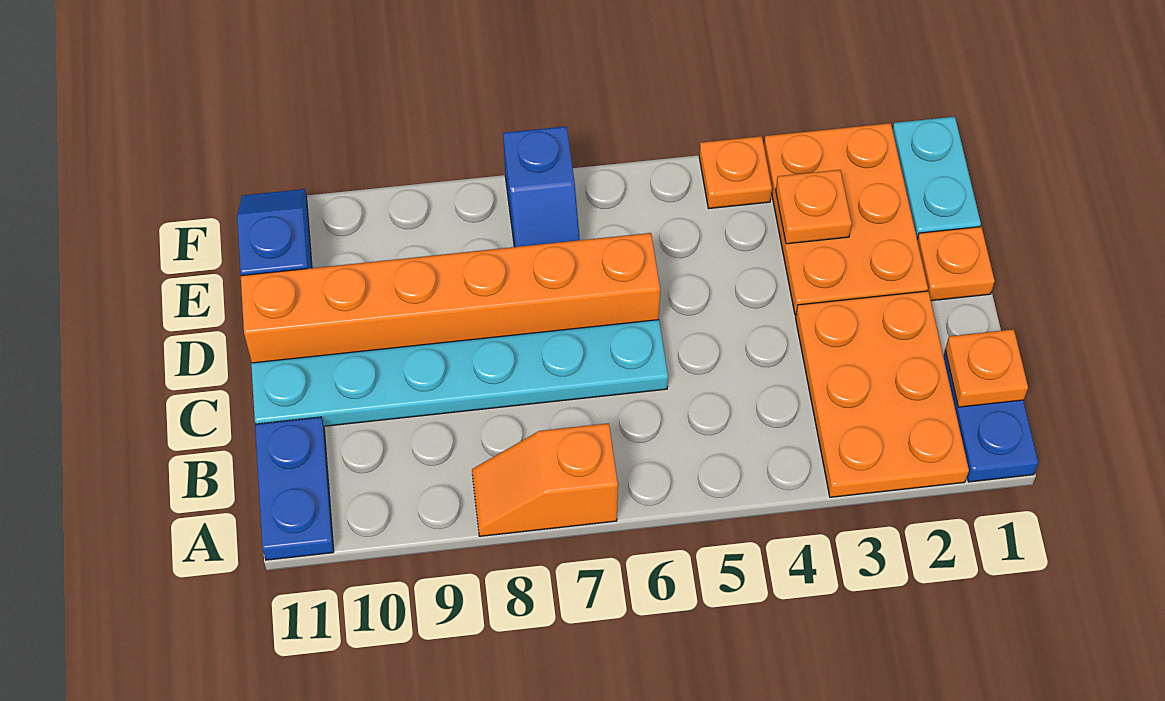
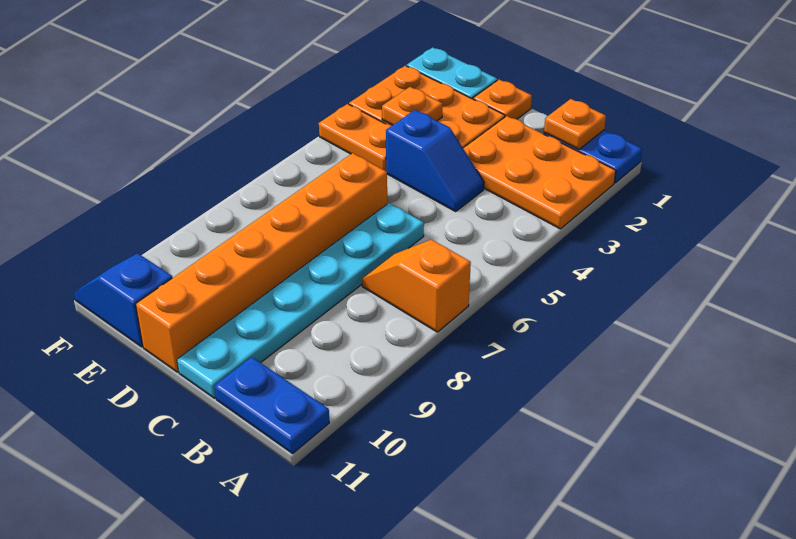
orange slope A7:A8 level 1 top 7 -> orange slope A7:B7 level 1 top A
blue slope E7:F7 level 1 top F -> blue slope C4:D4 level 1 top D
orange plate F4 level 1 -> orange plate E4:F4 level 1

